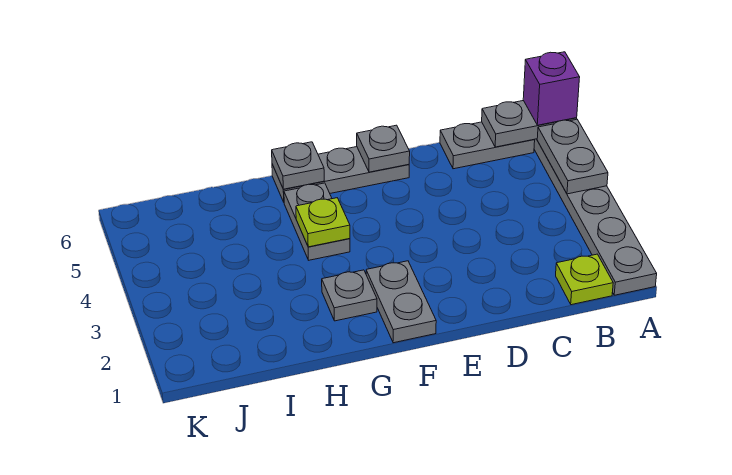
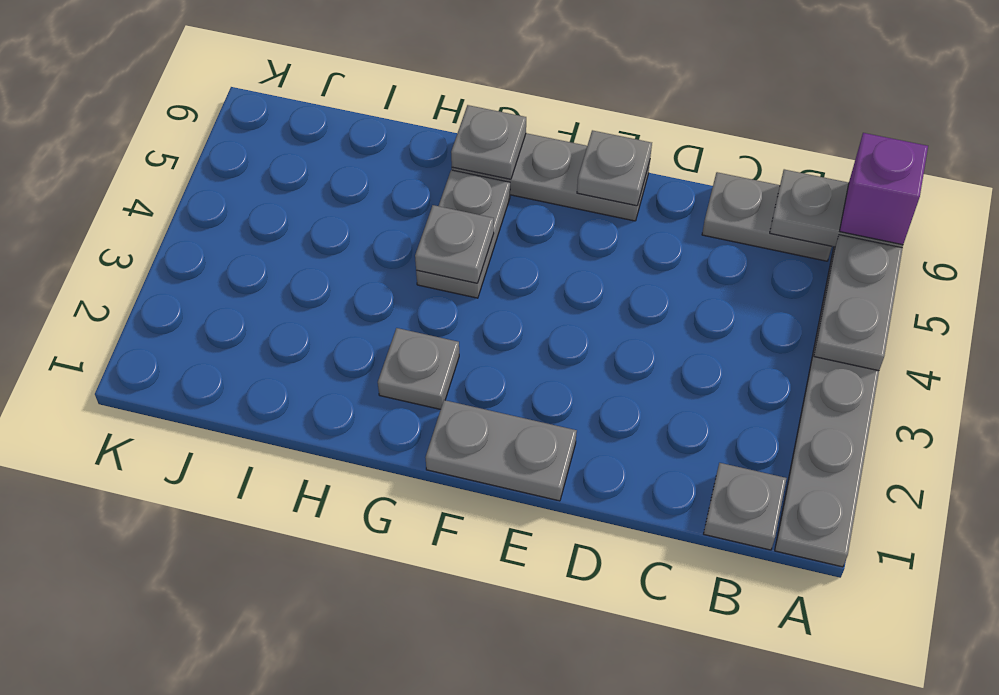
lime plate B1 level 1 -> grey plate B1 level 1
grey plate F1:F2 level 1 -> grey plate E1:F1 level 1
lime plate G4 level 2 -> grey plate G4 level 2

